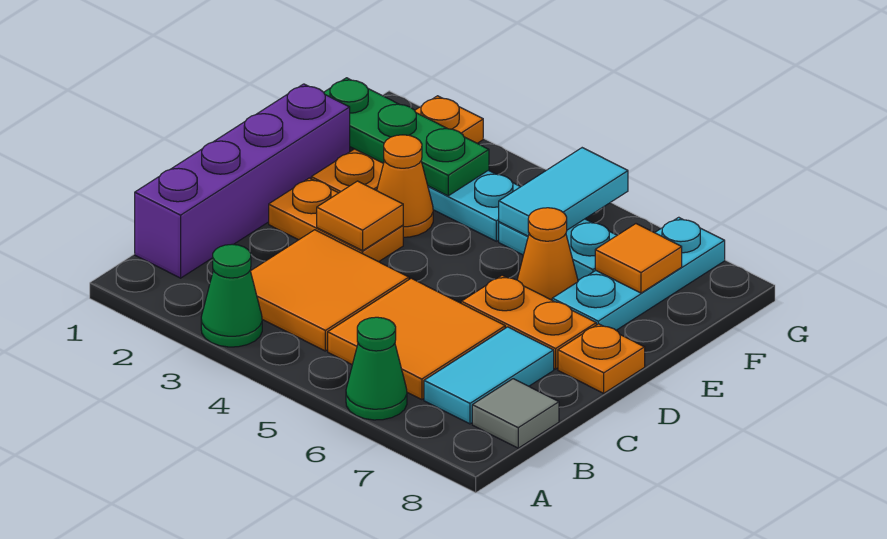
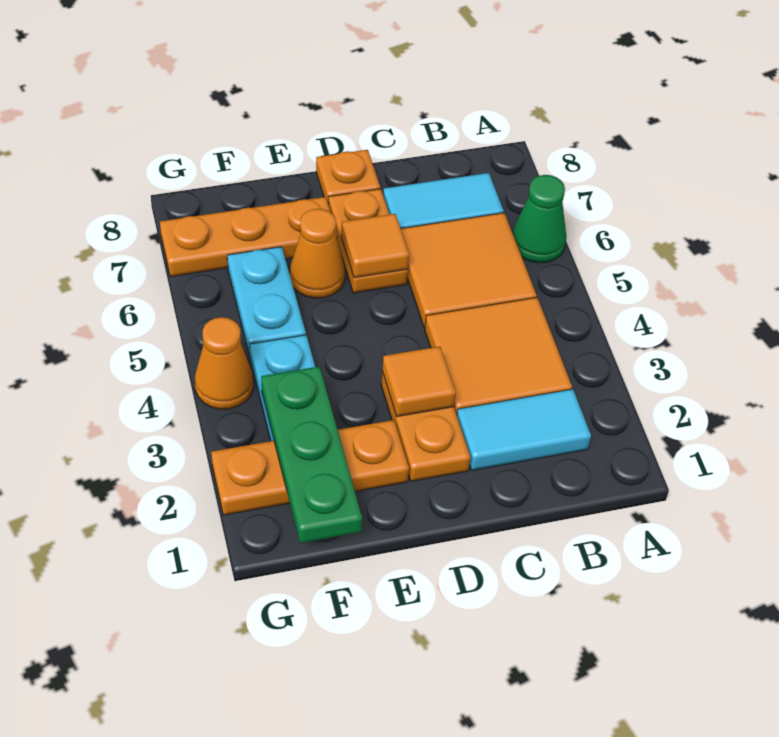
green cone A3 level 1 -> none
purple brick B1:E1 level 1 -> none
grey tile B8 level 1 -> none
orange cone E3 level 1 -> orange cone G4 level 1
cyan plate E7:G7 level 1 -> orange plate E7:G7 level 1
cyan tile F5:G5 level 2 -> cyan tile B2:C2 level 1
orange tile F7 level 2 -> orange tile D6 level 2

